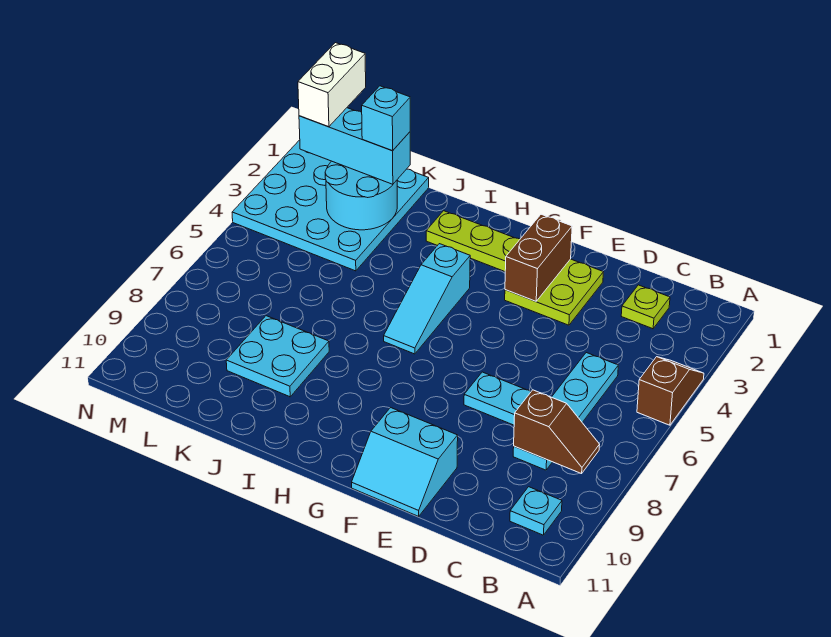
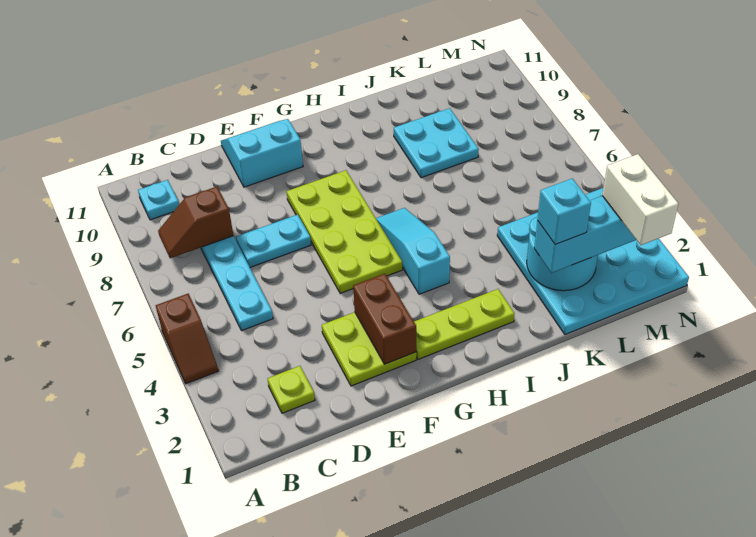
none -> lime plate F5:G8 level 1

